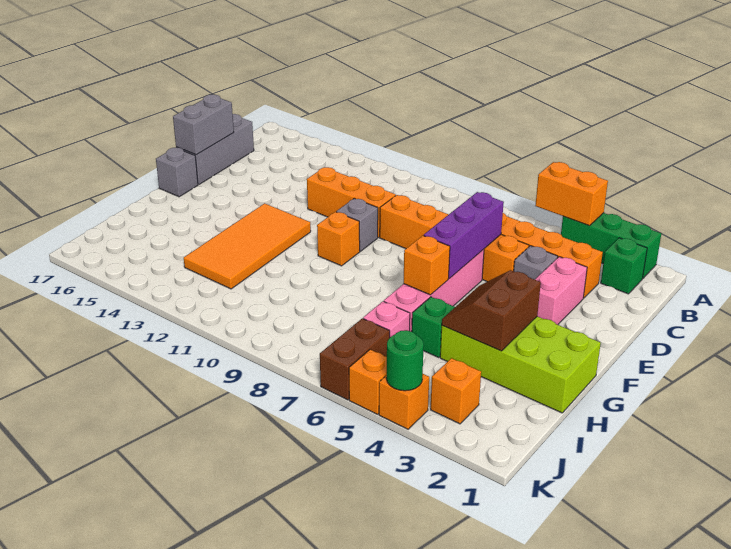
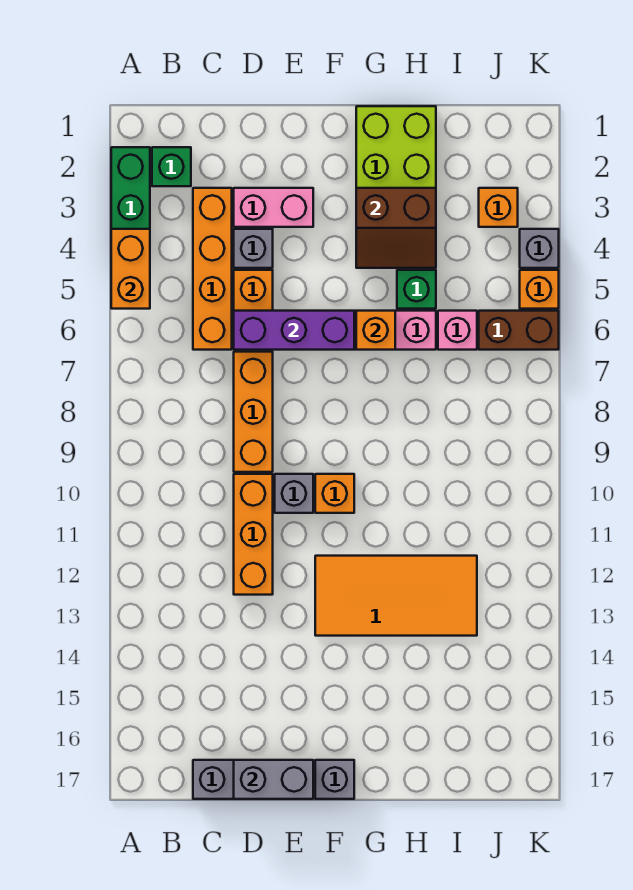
orange brick K4 level 1 -> grey brick K4 level 1
green round brick K4 level 2 -> none

